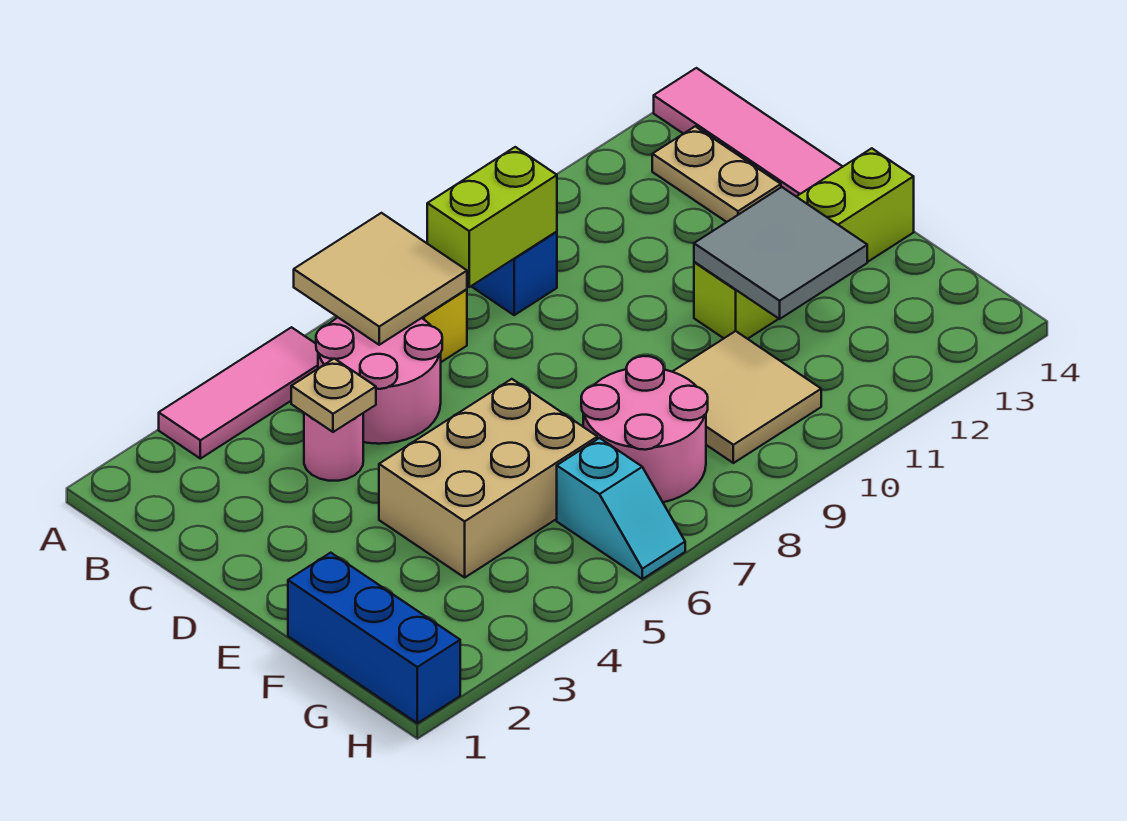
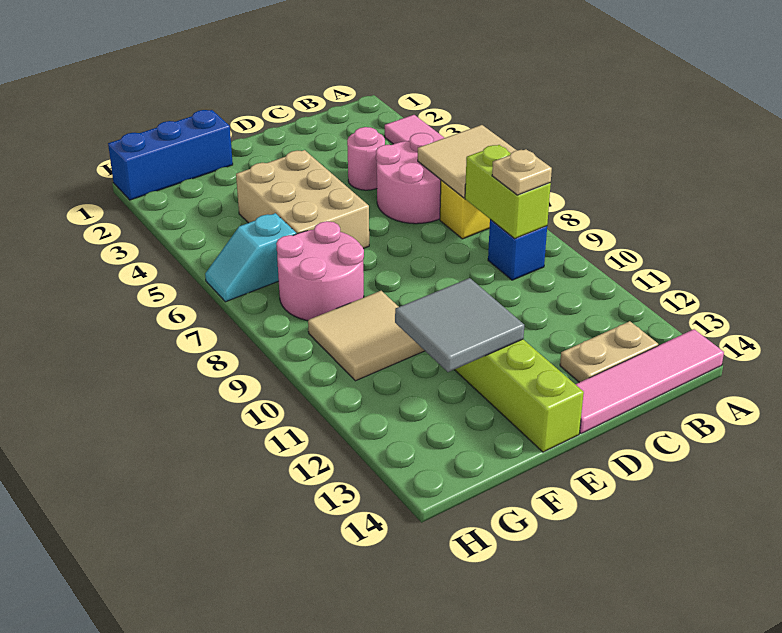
tan plate C4 level 2 -> tan plate B9 level 3

